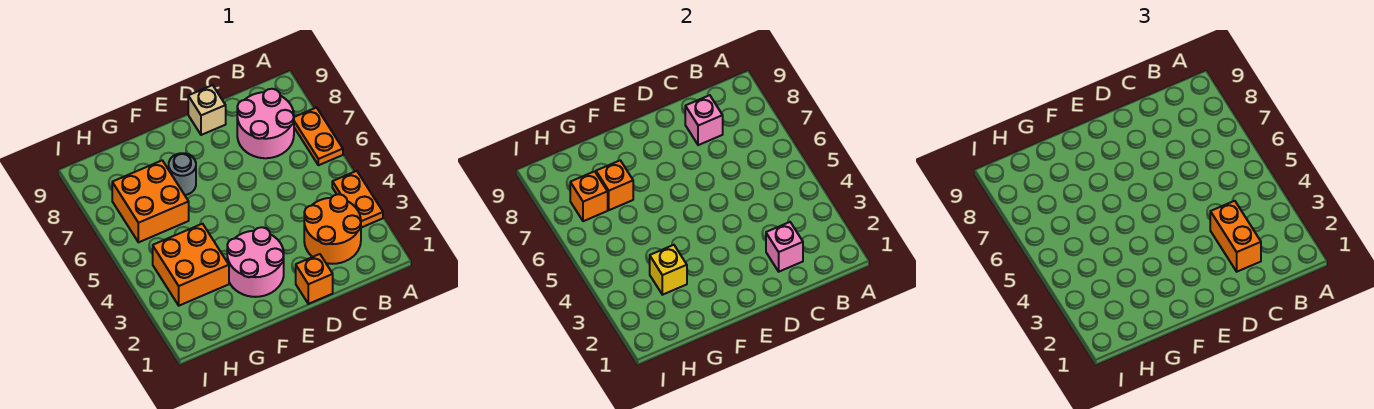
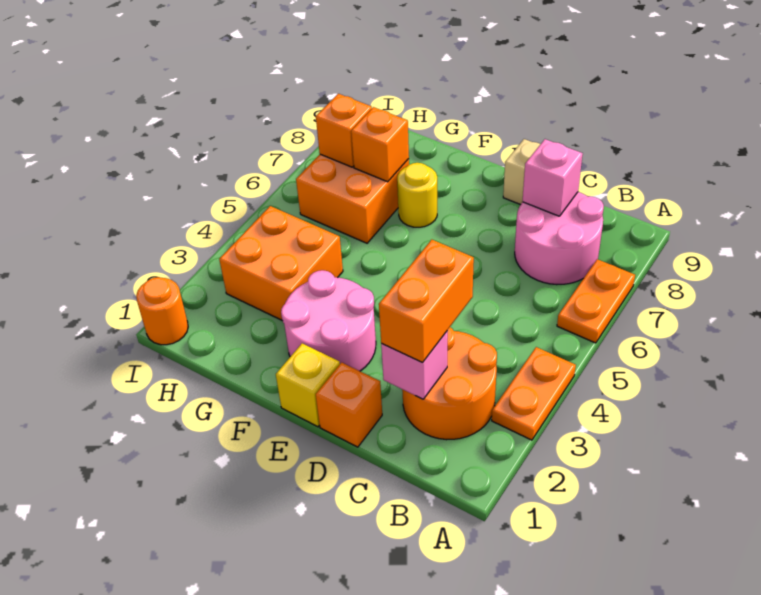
grey round brick F7 level 1 -> yellow round brick F7 level 1
yellow brick G3 level 2 -> yellow brick E1 level 1
none -> orange round brick I1 level 1

